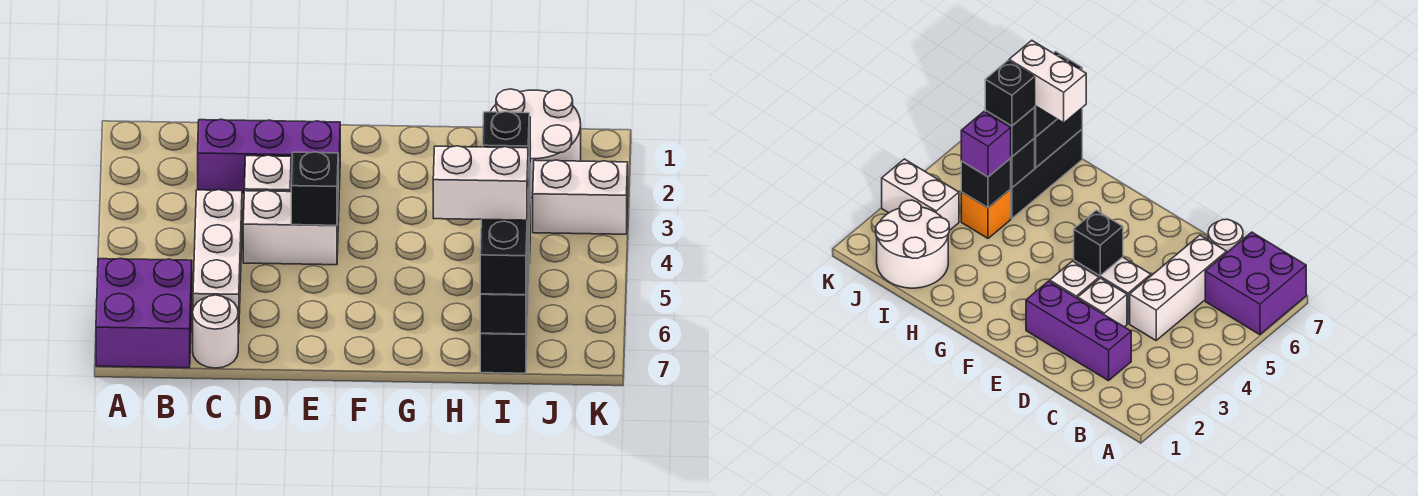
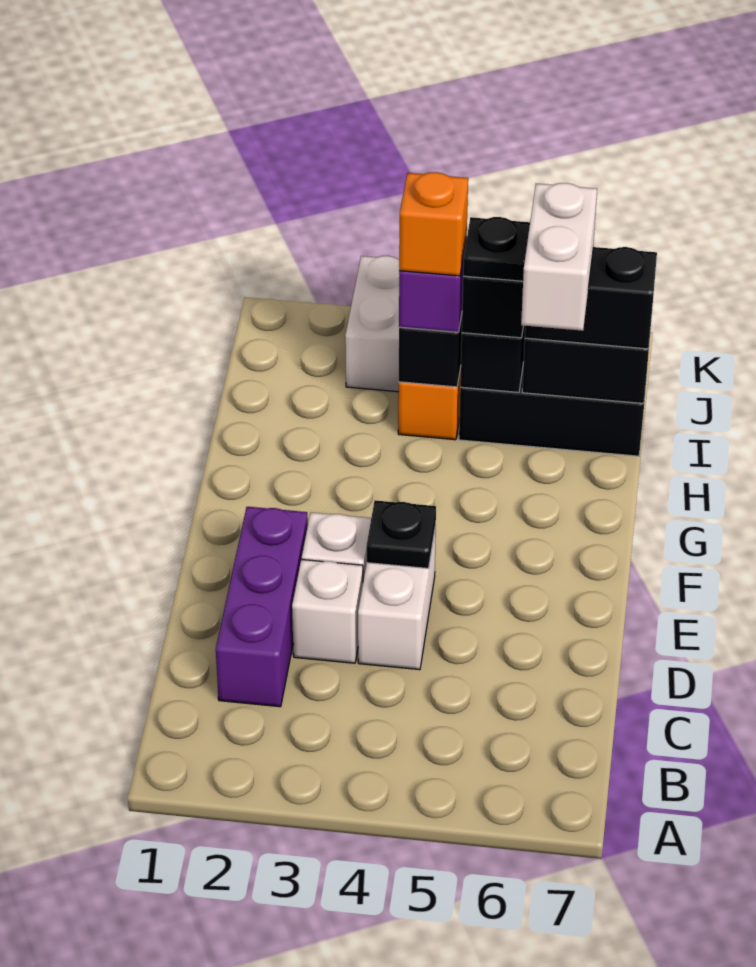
purple brick A6:B7 level 1 -> none
white brick C4:C6 level 1 -> none
white round brick C7 level 1 -> none
black brick E4 level 2 -> black plate E4 level 2
white round brick I1:J2 level 1 -> none
none -> orange brick I4 level 4
black brick I5 level 4 -> black plate I5 level 4

